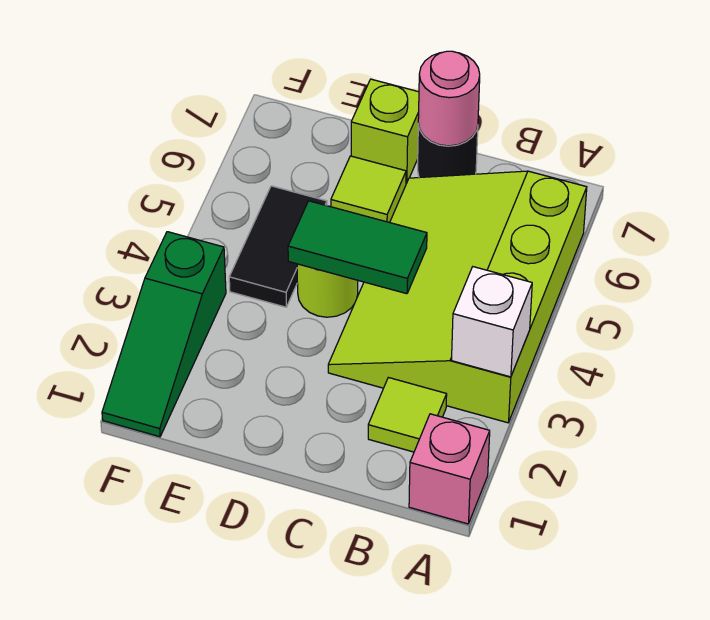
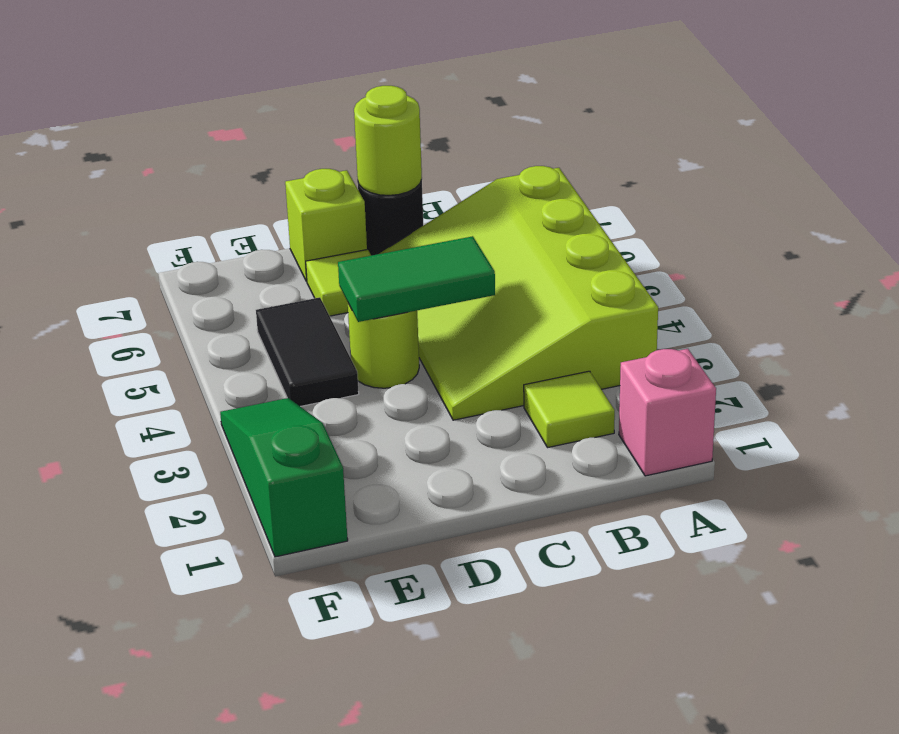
white brick A3 level 2 -> none
pink round brick C7 level 2 -> lime round brick C7 level 2
green slope F1:F3 level 1 top 3 -> green slope F1:F3 level 1 top 1

